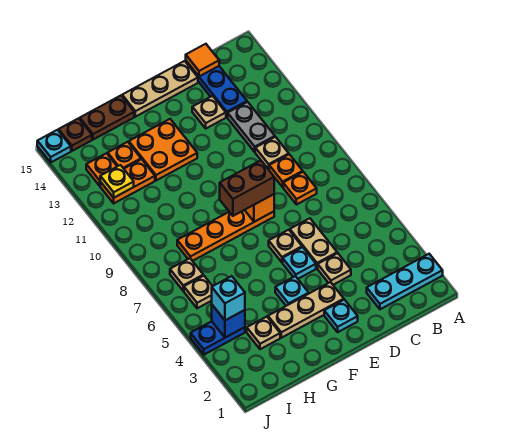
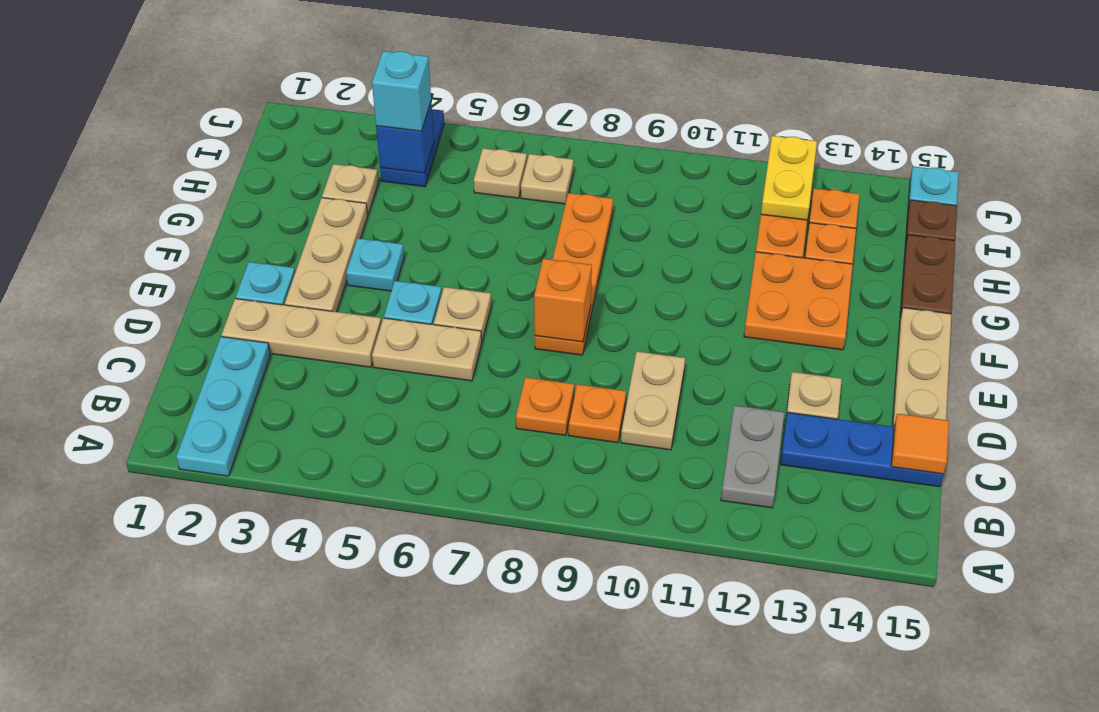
tan plate C10 level 1 -> tan plate C10:D10 level 1
grey plate C11:C12 level 1 -> grey plate B12:C12 level 1
tan plate D4 level 1 -> tan plate D2:D4 level 1
brown brick E8:F8 level 3 -> none
yellow plate I12 level 2 -> yellow plate I12:J12 level 2

